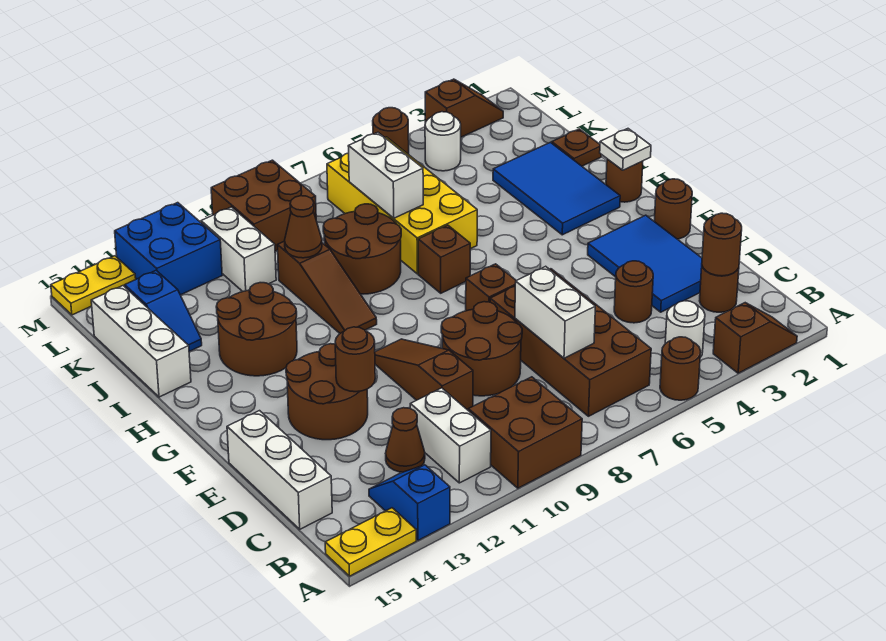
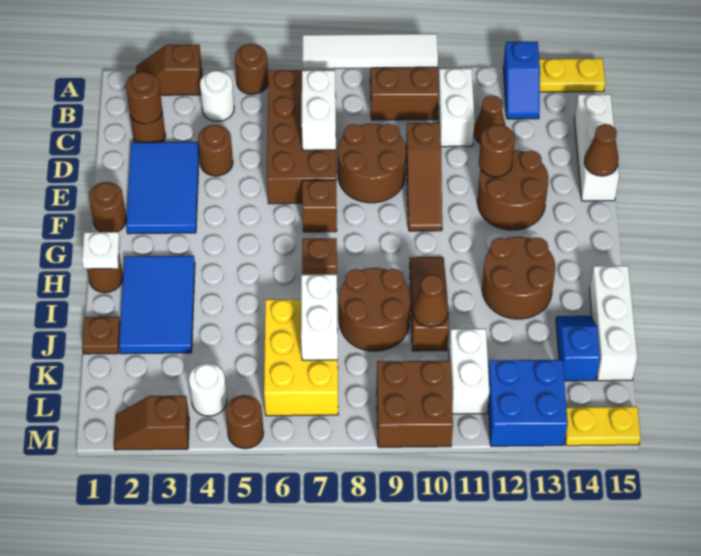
none -> white tile A7:A10 level 2
none -> brown cone E15 level 2
yellow brick I6:L7 level 1 -> yellow brick J6:L7 level 1

